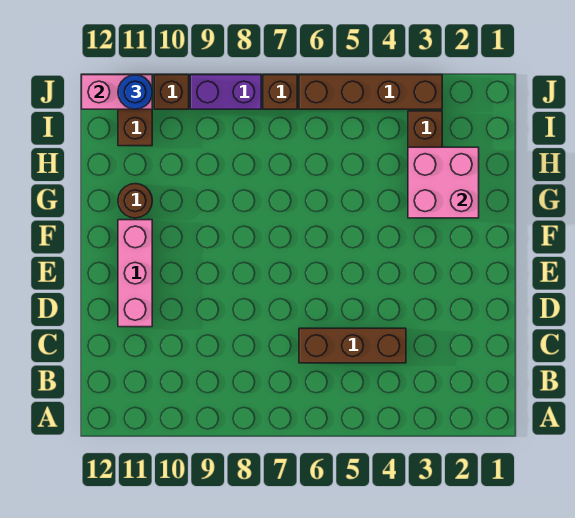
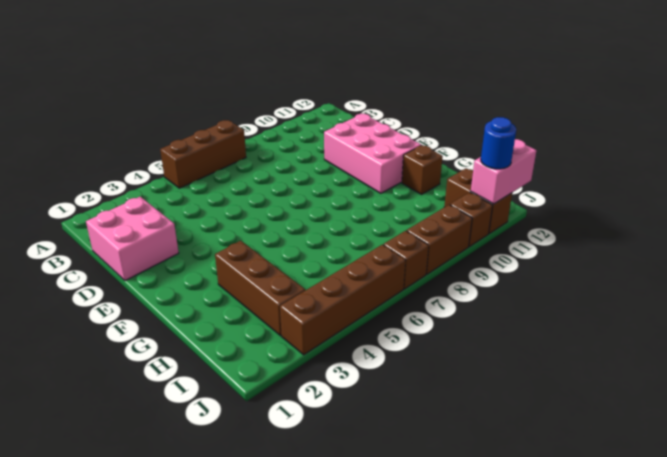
brown brick C4:C6 level 1 -> brown brick A5:A7 level 1
pink brick D11:F11 level 1 -> pink brick D10:F11 level 1
pink brick G2:H3 level 2 -> pink brick C1:D2 level 1
brown round brick G11 level 1 -> brown brick G11 level 1
purple brick J8:J9 level 1 -> brown brick J8:J9 level 1

